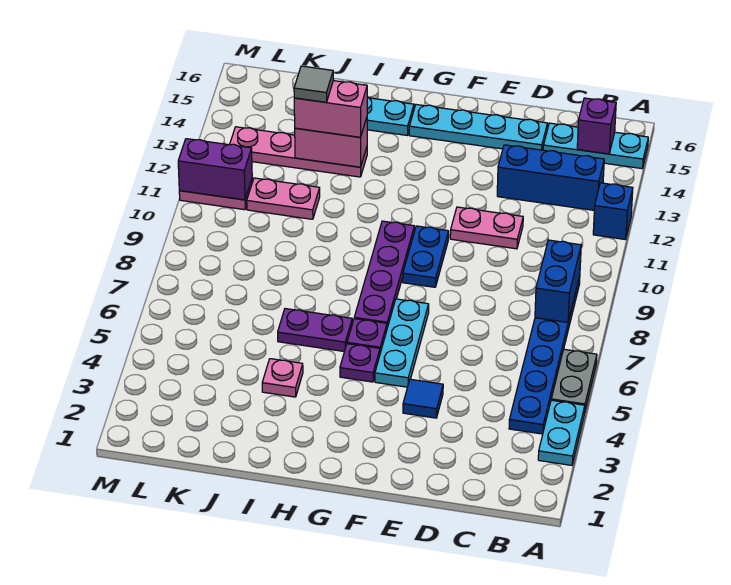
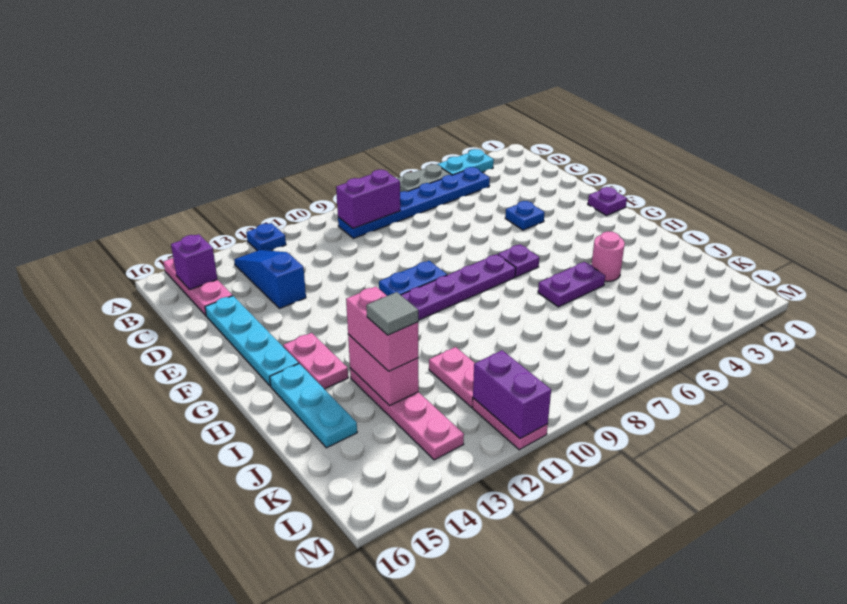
blue brick A12 level 1 -> blue plate A12 level 1
cyan plate A15:C15 level 1 -> pink plate A15:C15 level 1
blue brick B8:B9 level 2 -> purple brick B8:B9 level 2
blue brick B13:D13 level 1 -> blue slope B13:D13 level 1 top D
pink plate D11:E11 level 1 -> pink plate G14:H14 level 1
blue tile E4 level 1 -> blue plate E4 level 1
cyan plate F5:F7 level 1 -> none
purple plate G5 level 1 -> purple plate F1 level 1
purple plate H6:I6 level 1 -> purple plate I5:I6 level 1
pink plate I4 level 1 -> pink round brick I4 level 1

